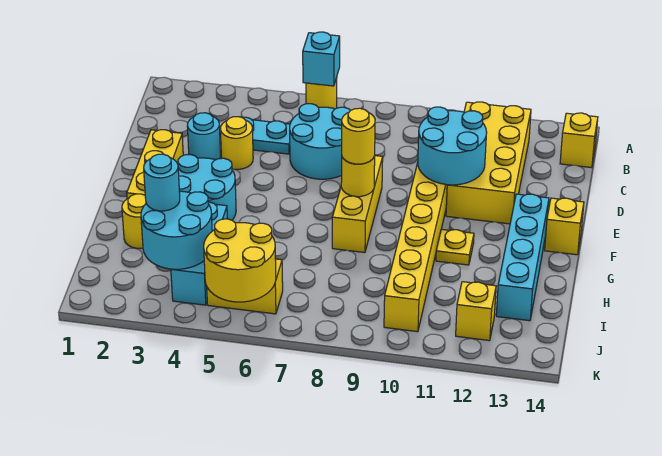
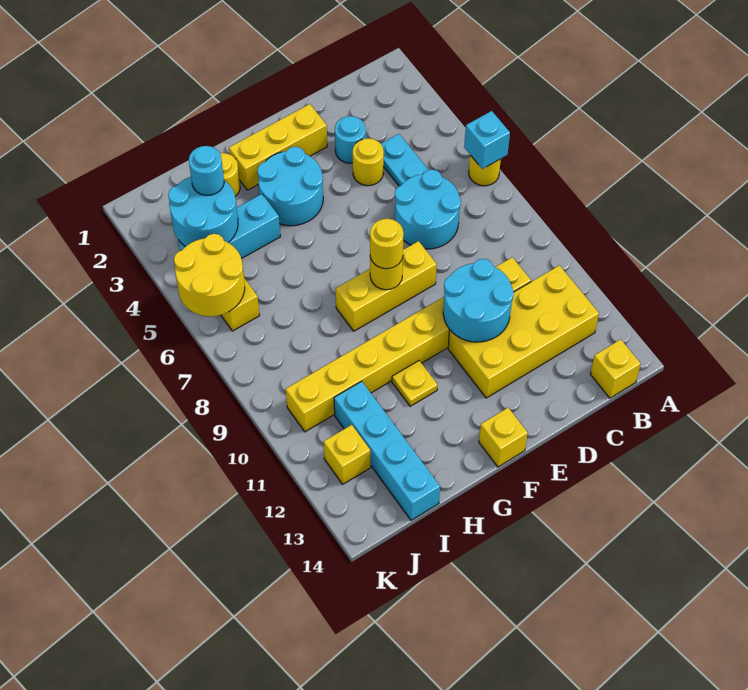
cyan brick F13:I13 level 1 -> cyan brick I11:I14 level 1

